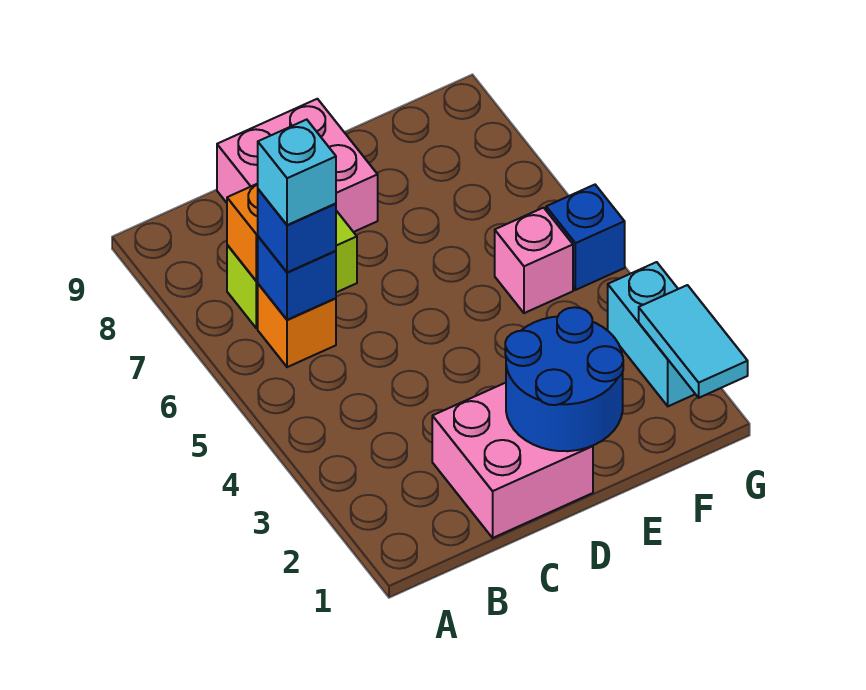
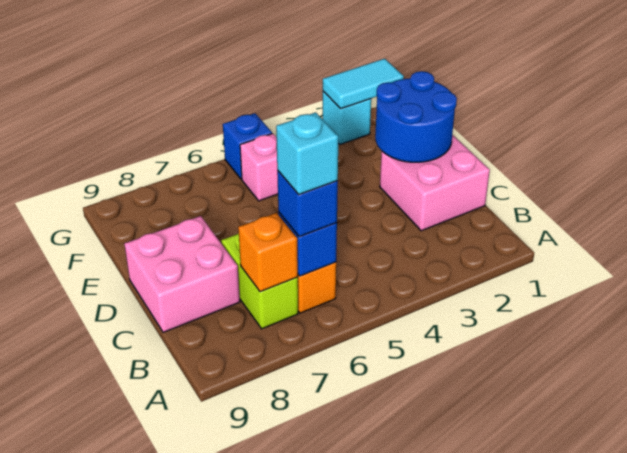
cyan brick G2:G3 level 1 -> cyan brick G2 level 1

